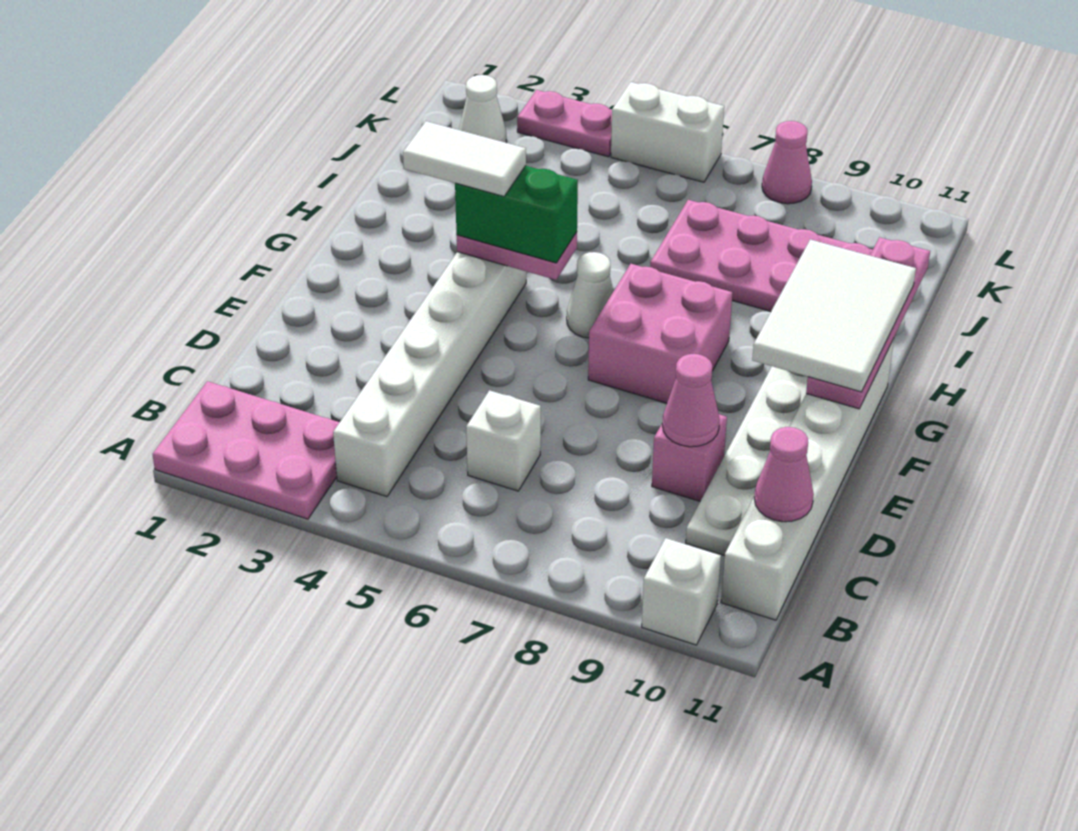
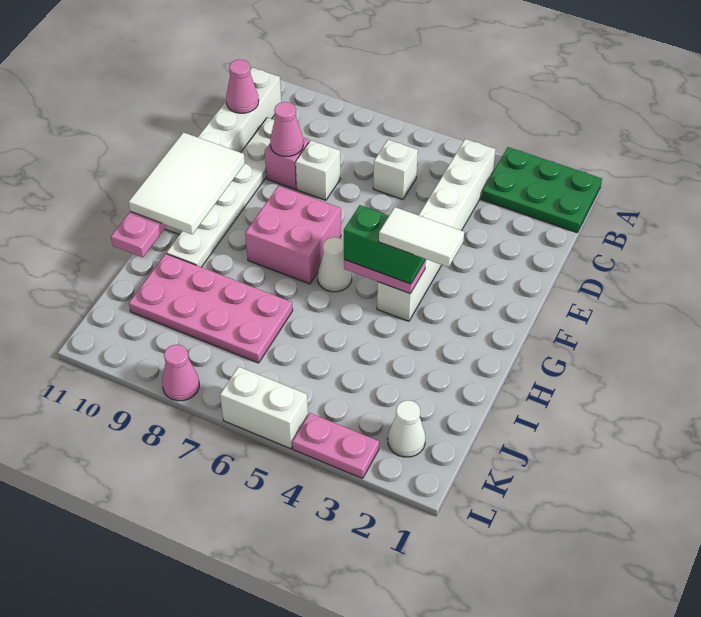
pink plate A1:B3 level 1 -> green plate A1:B3 level 1
white brick A10 level 1 -> white brick D8 level 1

